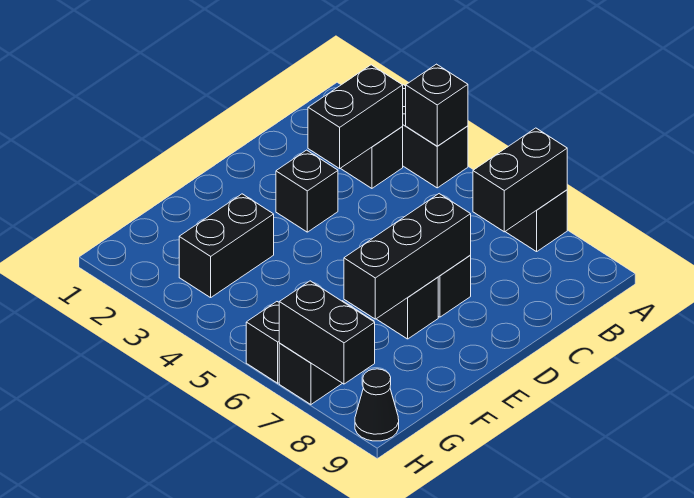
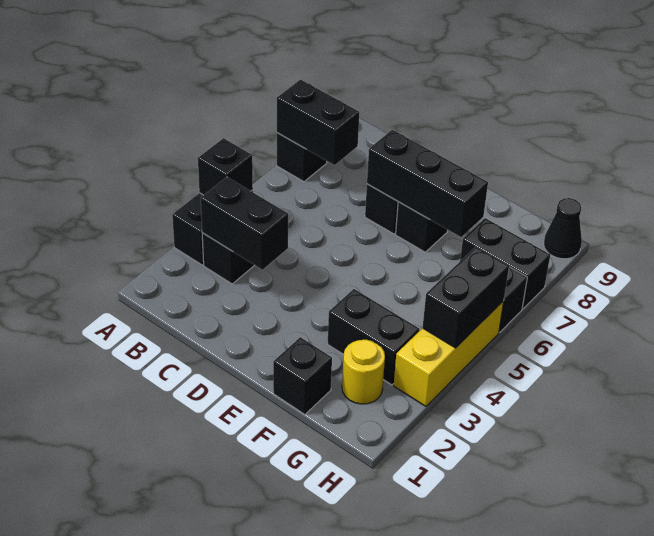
black brick D3 level 1 -> black brick F1 level 1
none -> yellow round brick G2 level 1
none -> yellow brick H3:H5 level 1
black brick H7:H8 level 2 -> black brick H4:H5 level 2

